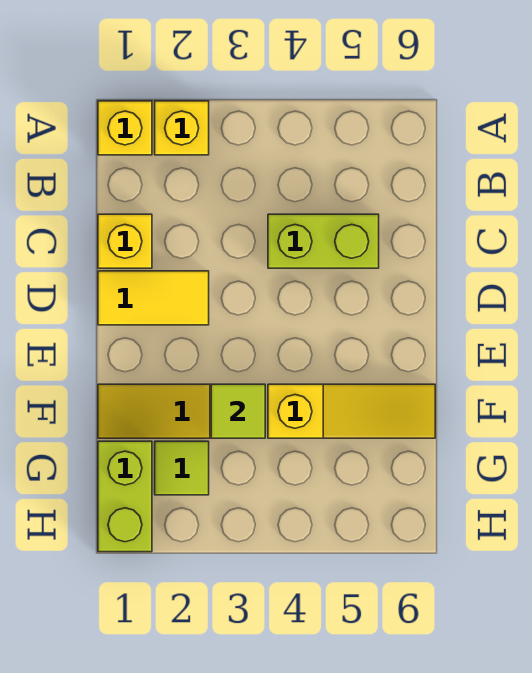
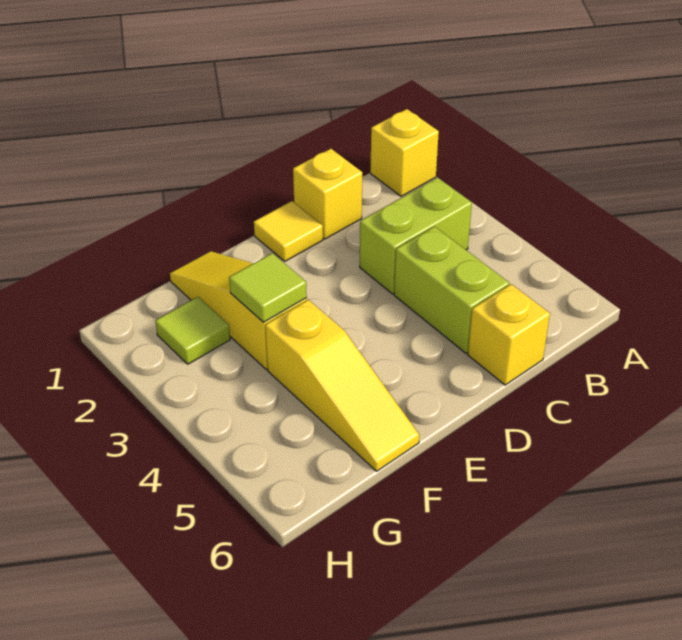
yellow brick A2 level 1 -> yellow brick C6 level 1
yellow tile D1:D2 level 1 -> yellow tile D1 level 1
lime brick G1:H1 level 1 -> lime brick B3:C3 level 1

